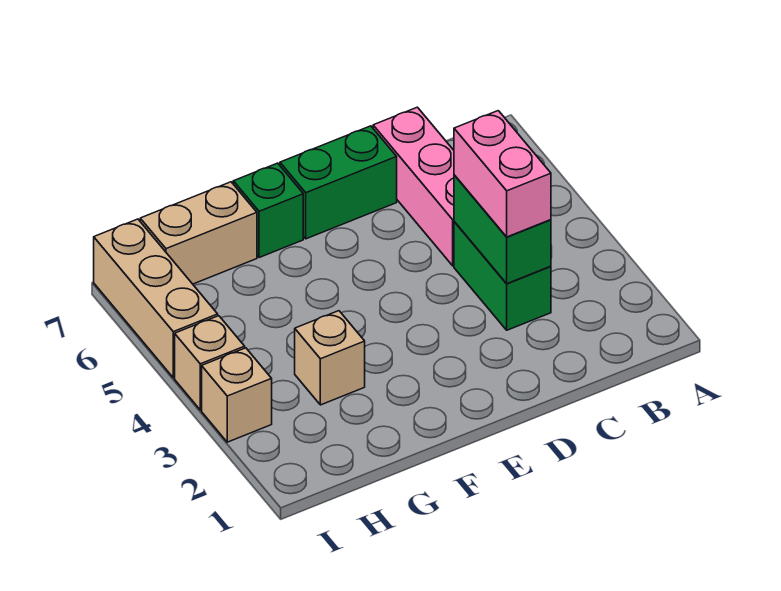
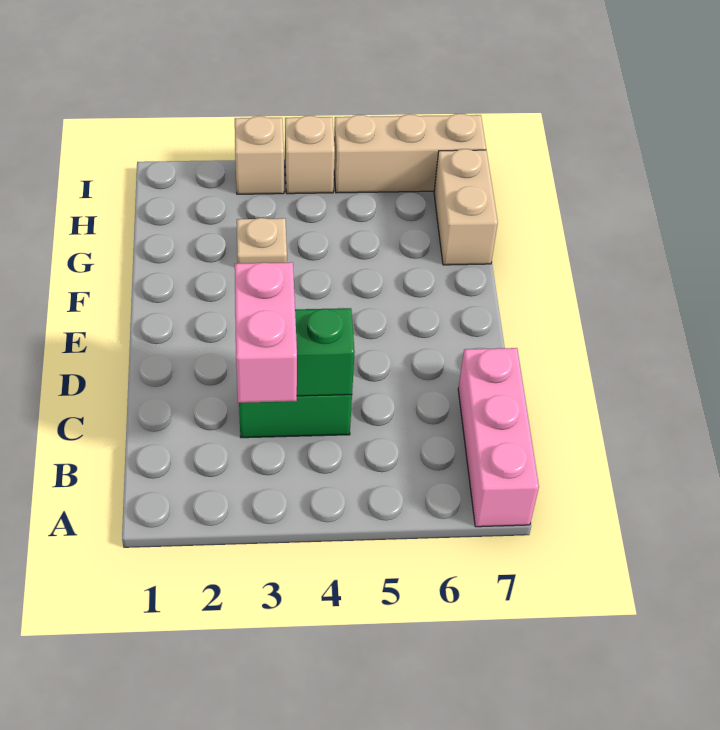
pink brick C3:C4 level 3 -> pink brick B3:C3 level 3
pink brick C5:C7 level 1 -> pink brick A7:C7 level 1
green brick D7:E7 level 1 -> none
green brick F7 level 1 -> none
tan brick G3 level 1 -> tan plate G3 level 1

